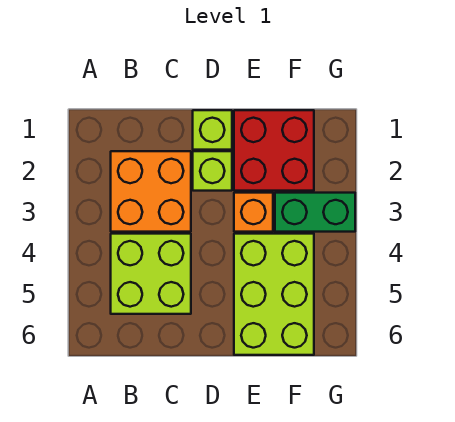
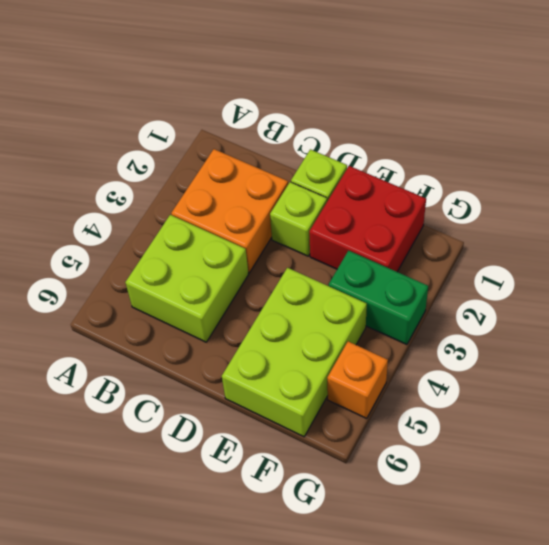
orange brick E3 level 1 -> orange brick G5 level 1

